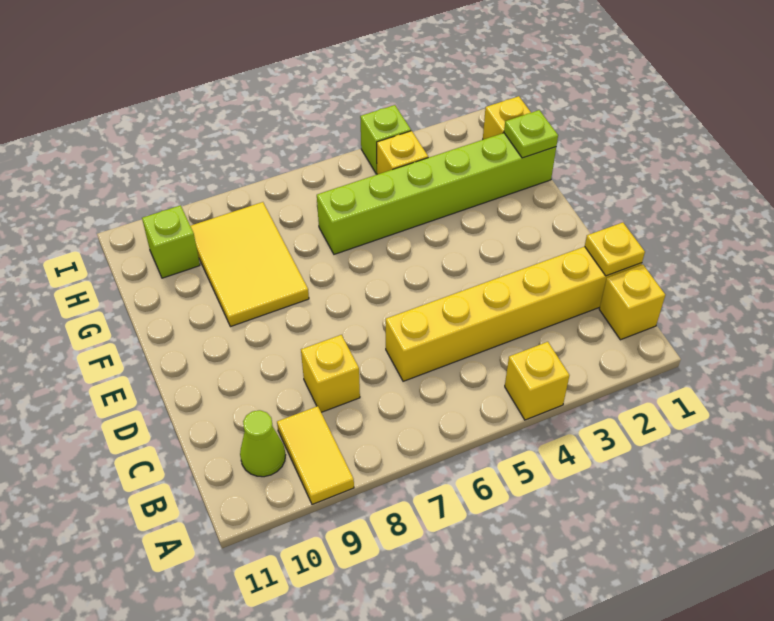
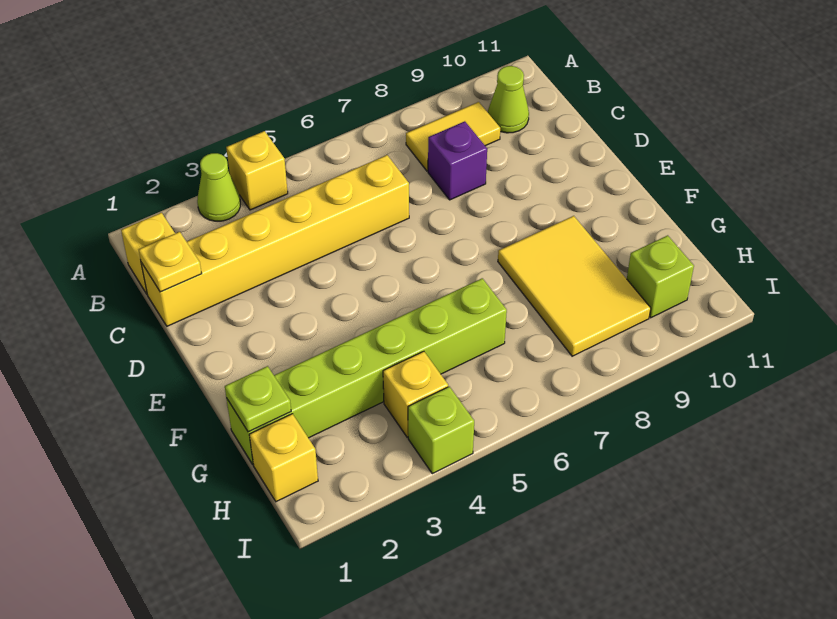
none -> lime cone A3 level 1
yellow tile A9:B9 level 1 -> yellow tile B8:B9 level 1
yellow brick C8 level 1 -> purple brick C8 level 1

